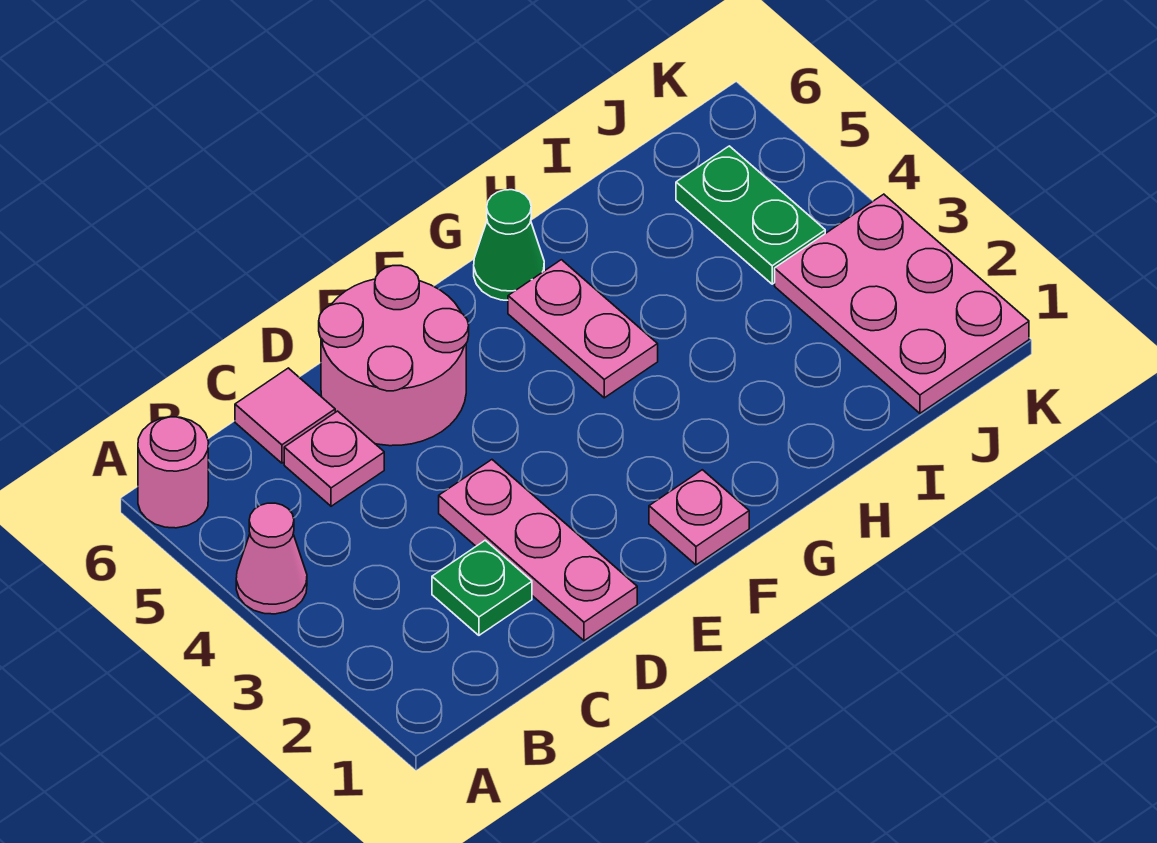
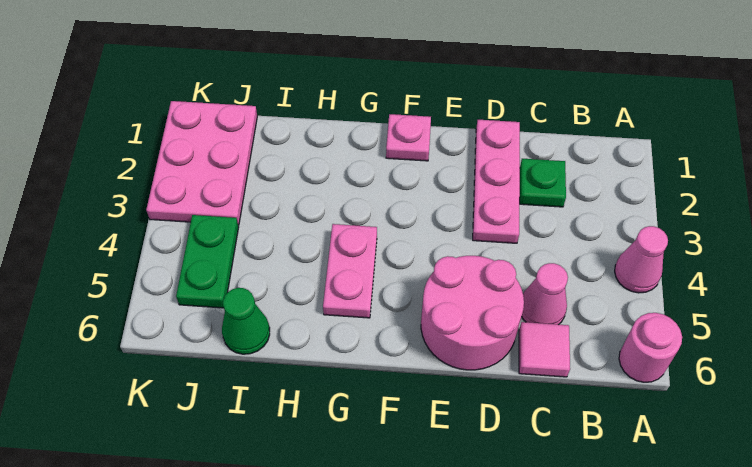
pink plate C5 level 1 -> pink cone C5 level 1
green cone G6 level 1 -> green cone I6 level 1

